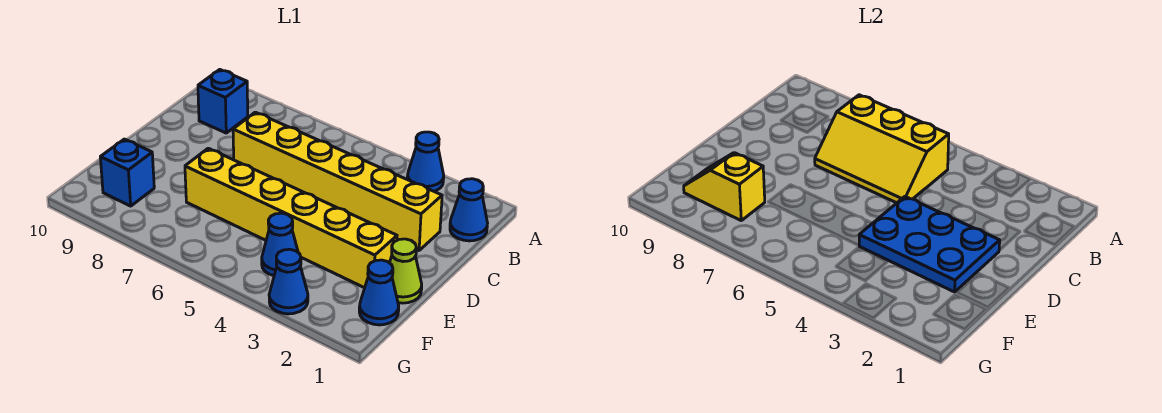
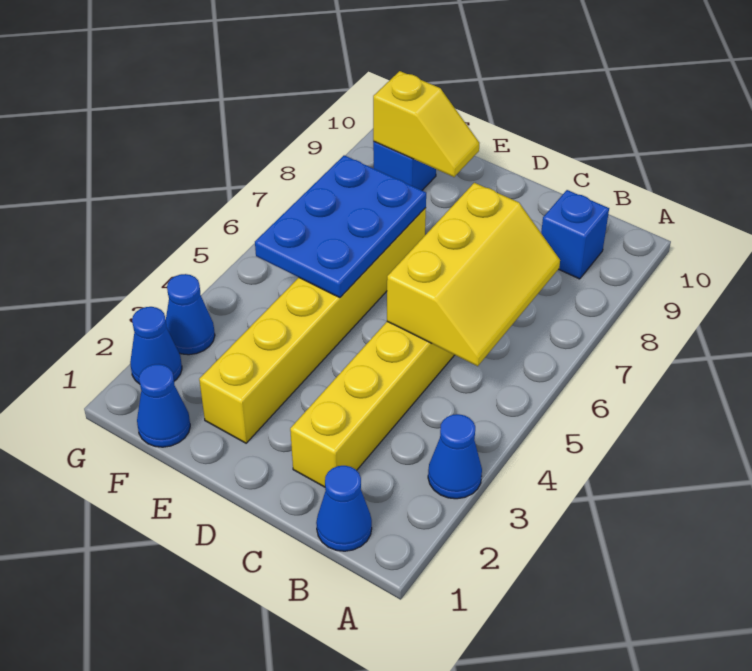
yellow slope B5:C7 level 2 top B -> yellow slope B5:C7 level 2 top C
blue plate D2:E4 level 2 -> blue plate E5:F7 level 2
lime cone E1 level 1 -> none
blue cone F4 level 1 -> blue cone G2 level 1
yellow slope F8:F9 level 2 top 8 -> yellow slope E9:F9 level 2 top F

